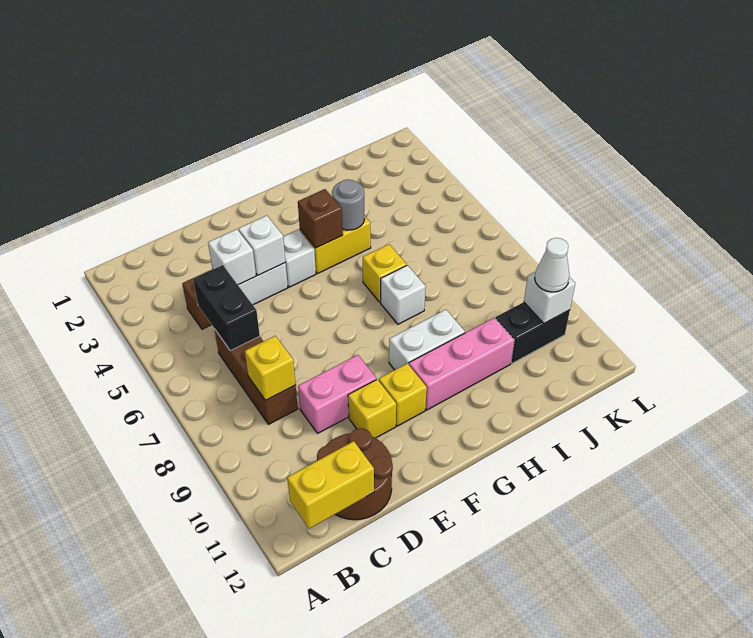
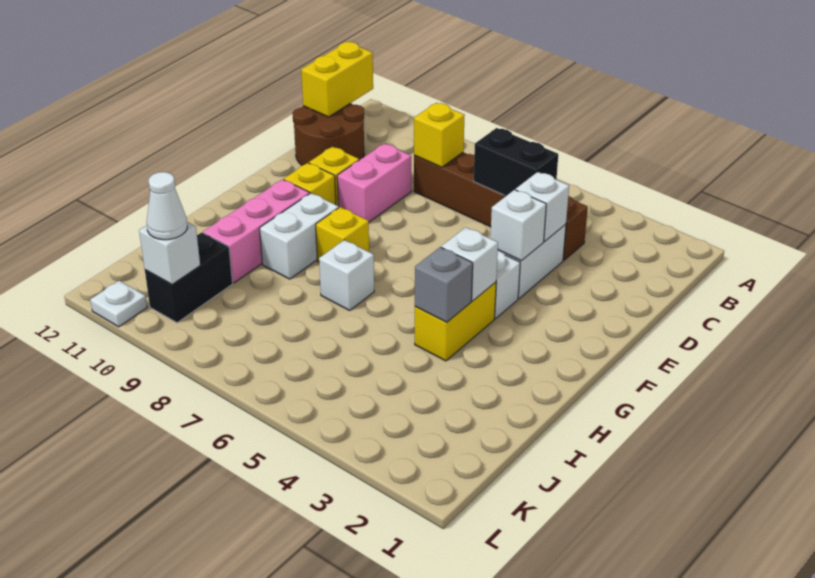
brown brick G4 level 2 -> white brick G4 level 2
grey round brick H4 level 2 -> grey brick H4 level 2
yellow brick H6 level 1 -> yellow brick G8 level 1
none -> white plate L11 level 1

